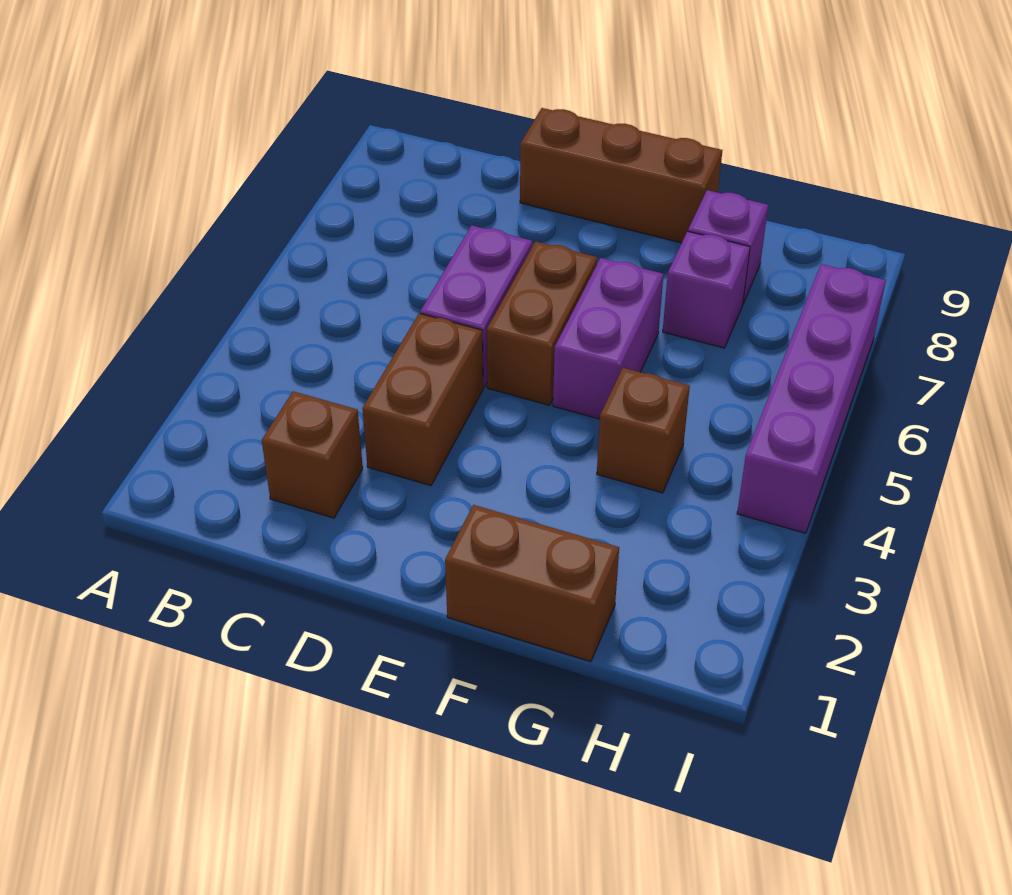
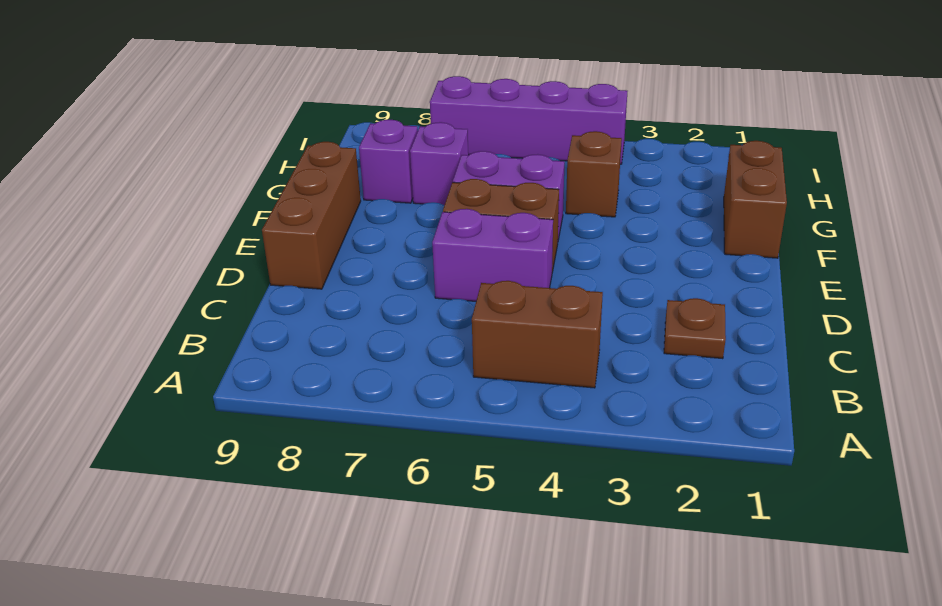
brown brick C2 level 1 -> brown plate C2 level 1
brown brick D3:D4 level 1 -> brown brick B4:B5 level 1

